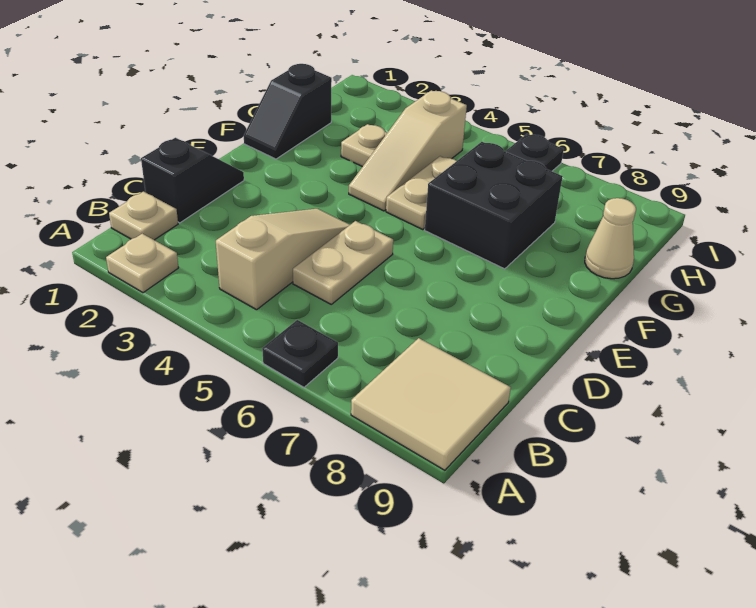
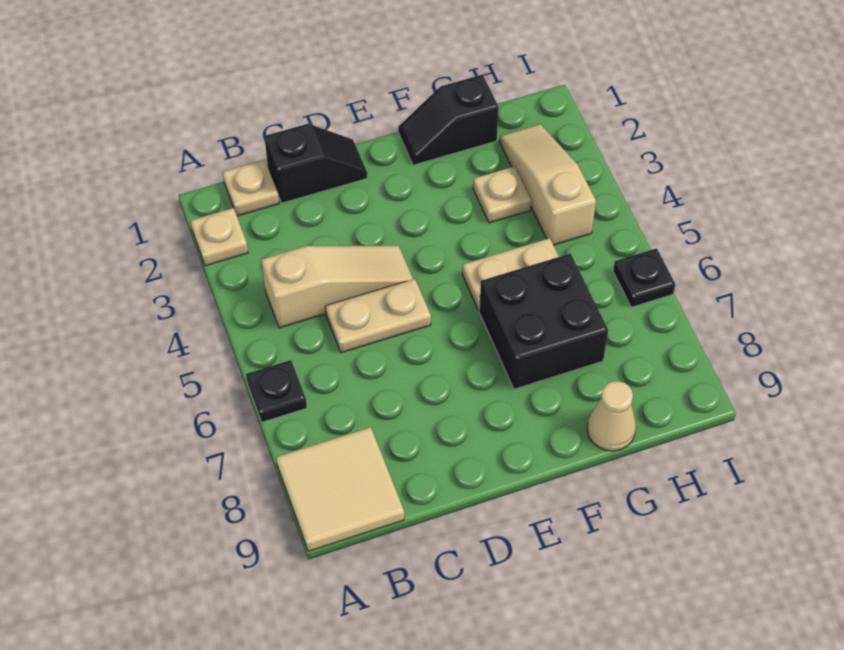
tan slope F4:H4 level 1 top H -> tan slope H2:H4 level 1 top 4

